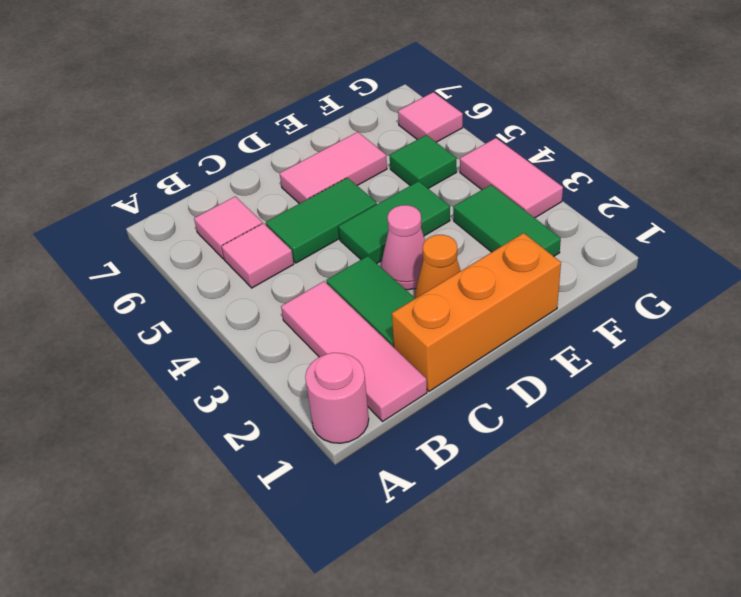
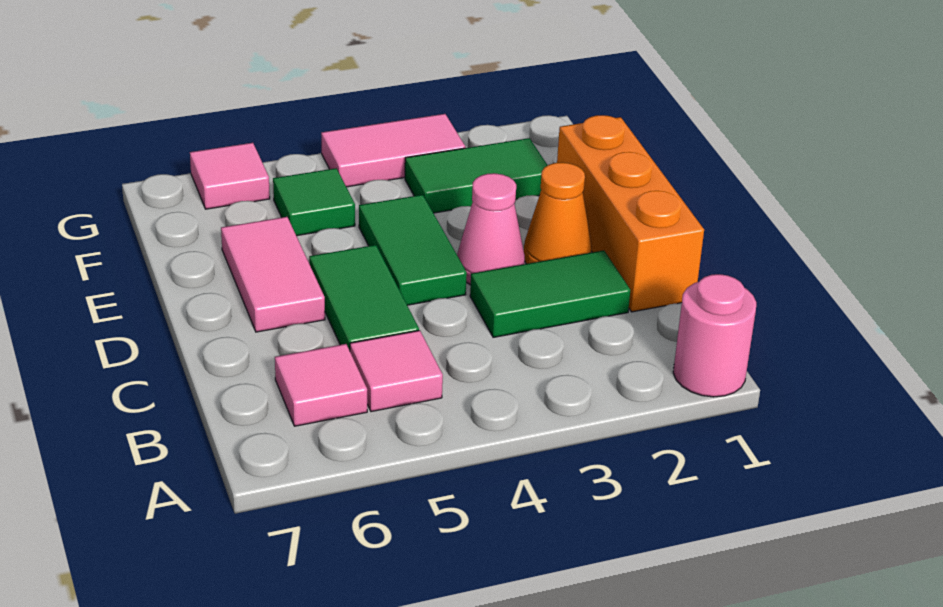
pink tile B1:B3 level 1 -> none

